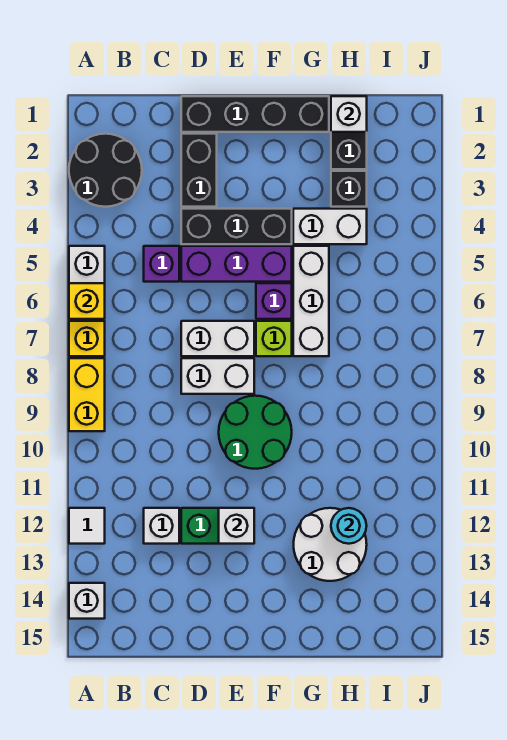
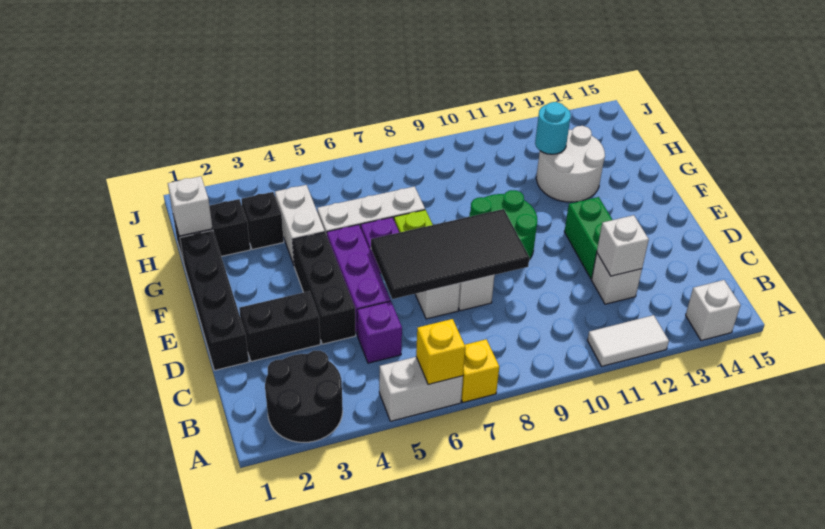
yellow brick A8:A9 level 1 -> none
white tile A12 level 1 -> white tile A11:A12 level 1
none -> black tile D6:E9 level 2
white brick E12 level 2 -> white brick C12 level 2

